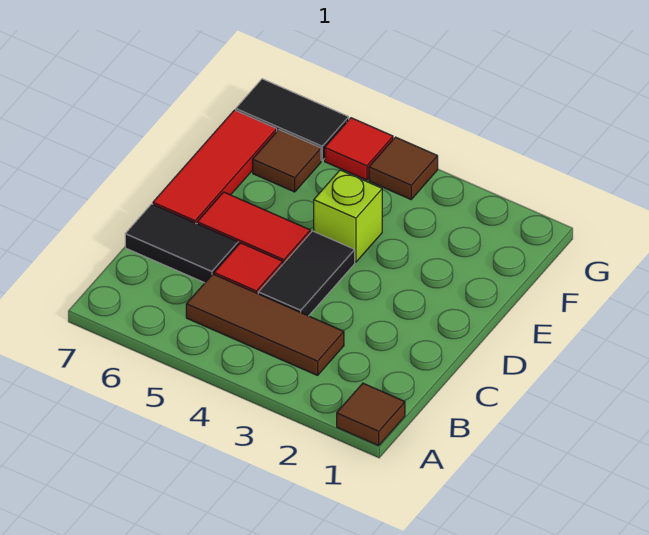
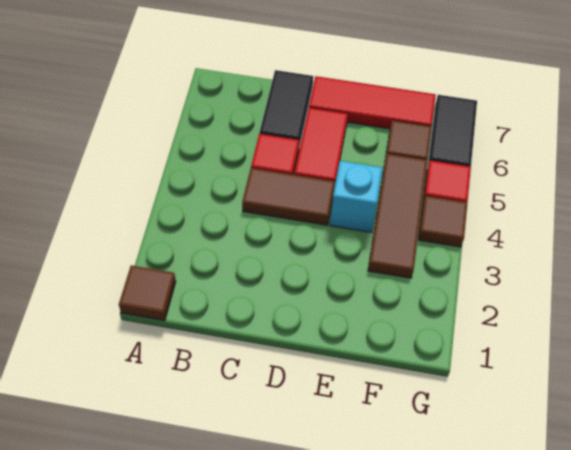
brown tile B3:B5 level 1 -> brown tile F3:F5 level 1
black tile C4:D4 level 1 -> brown tile C4:D4 level 1
lime brick E4 level 1 -> cyan brick E4 level 1

